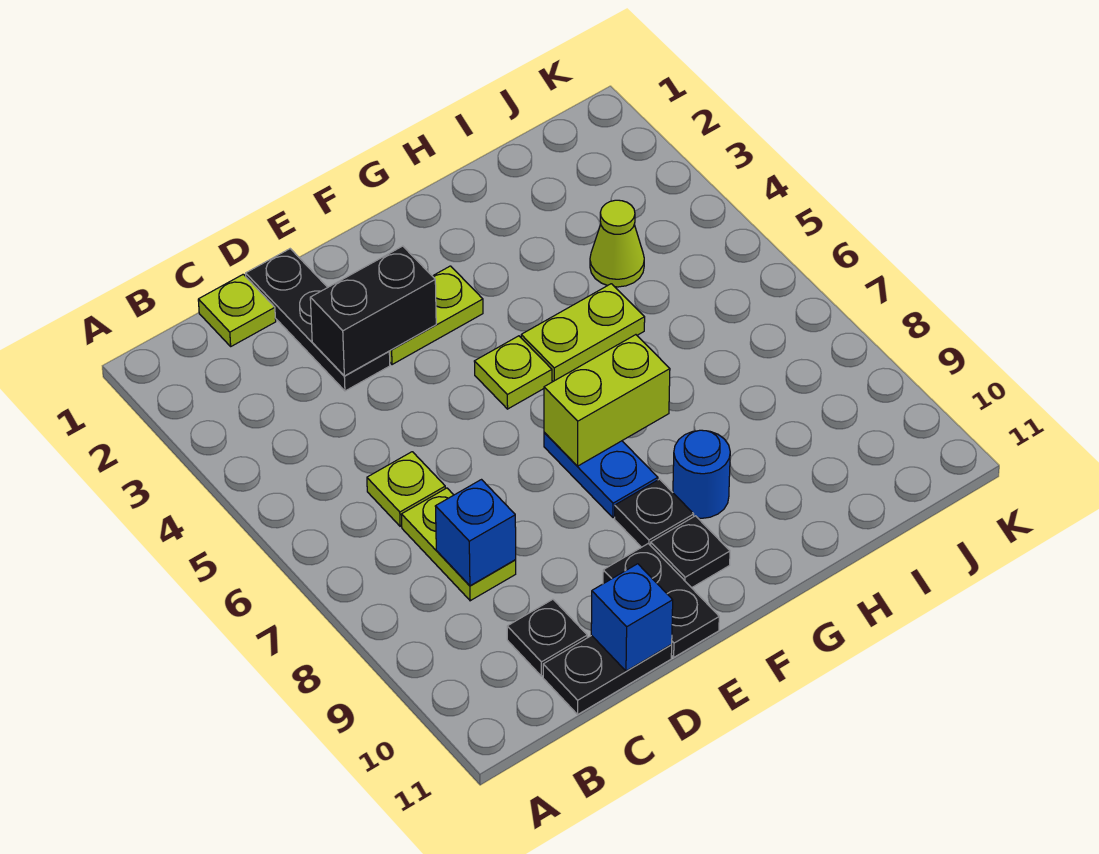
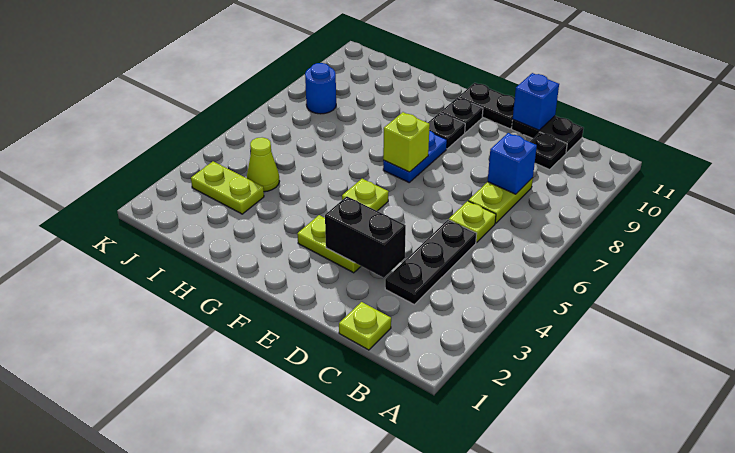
black plate D1:D3 level 1 -> black plate C3:C5 level 1
black plate E10:E11 level 1 -> black plate E11:F11 level 1
lime brick F7:G7 level 2 -> lime brick F7 level 2
lime plate G5:H5 level 1 -> lime plate I3:J3 level 1
blue round brick G9 level 1 -> blue round brick J8 level 1

